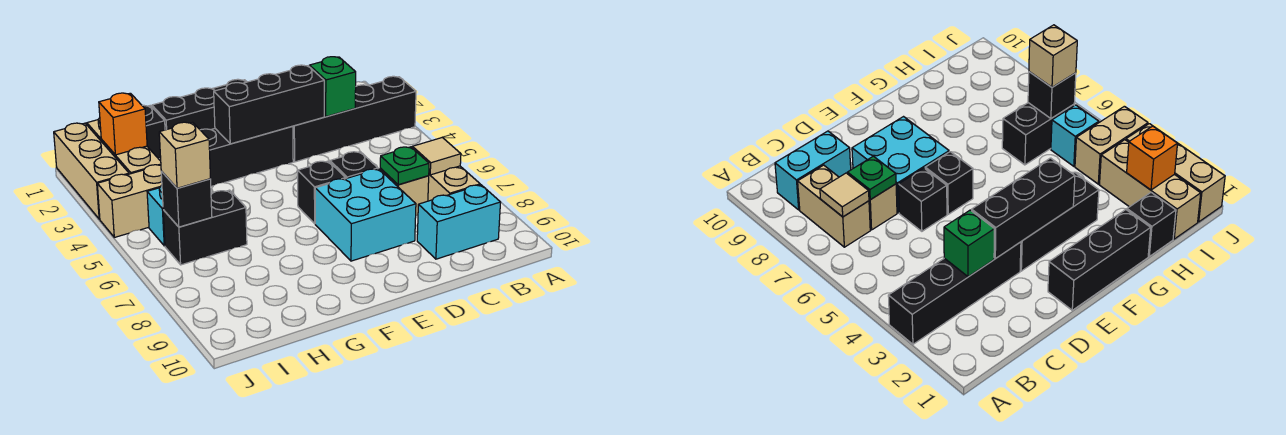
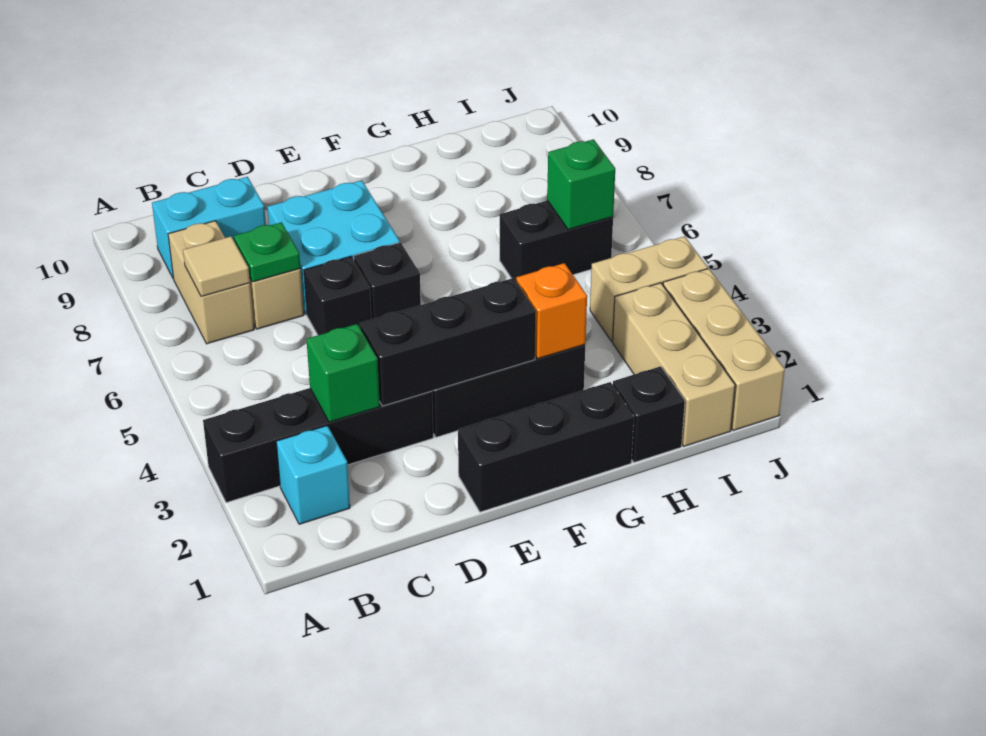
orange brick I2 level 2 -> orange brick G3 level 2
cyan brick I5 level 1 -> cyan brick B2 level 1
black brick I6 level 2 -> green brick I6 level 2
tan brick I6 level 3 -> none

